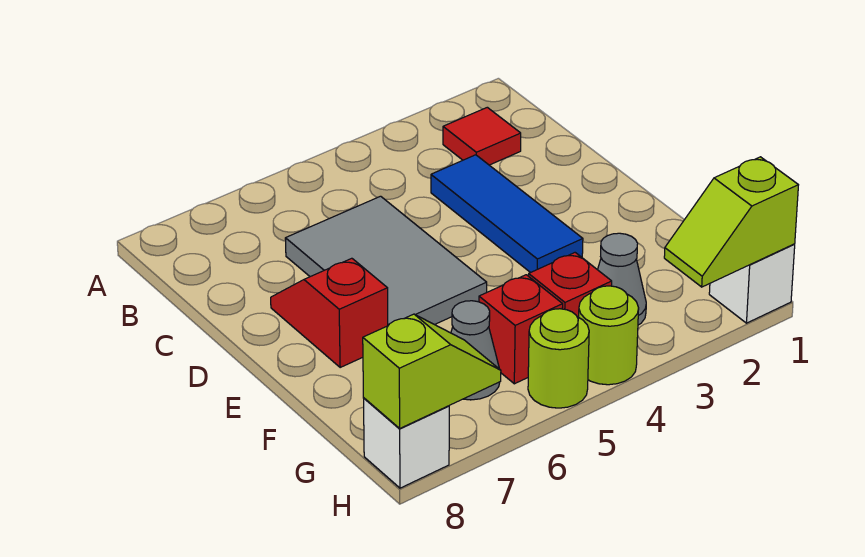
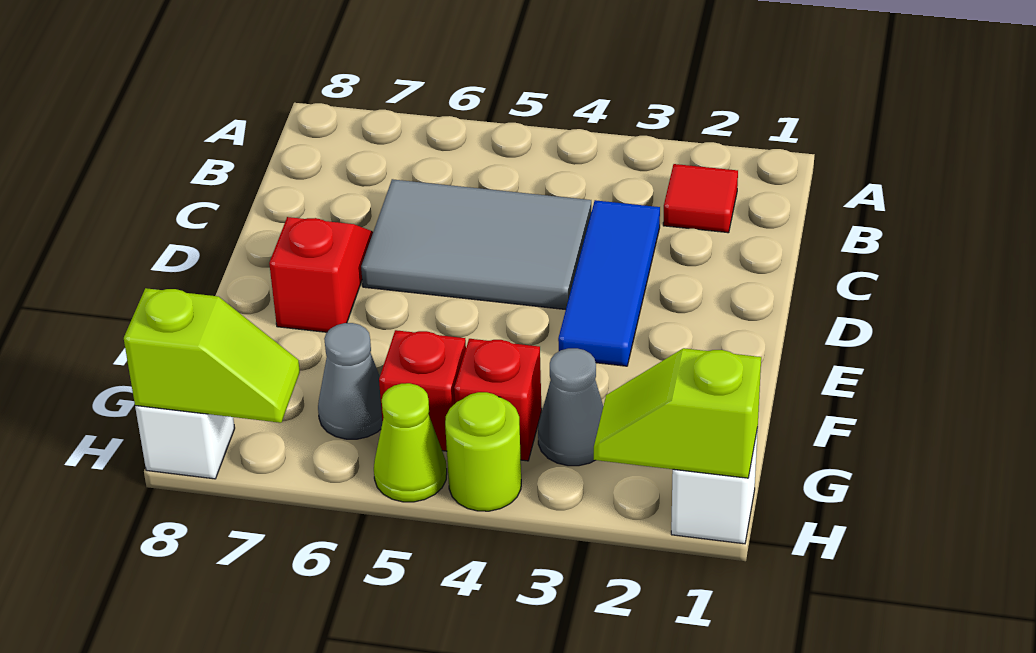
grey tile C5:E6 level 1 -> grey tile C4:D6 level 1
lime round brick H5 level 1 -> lime cone H5 level 1

